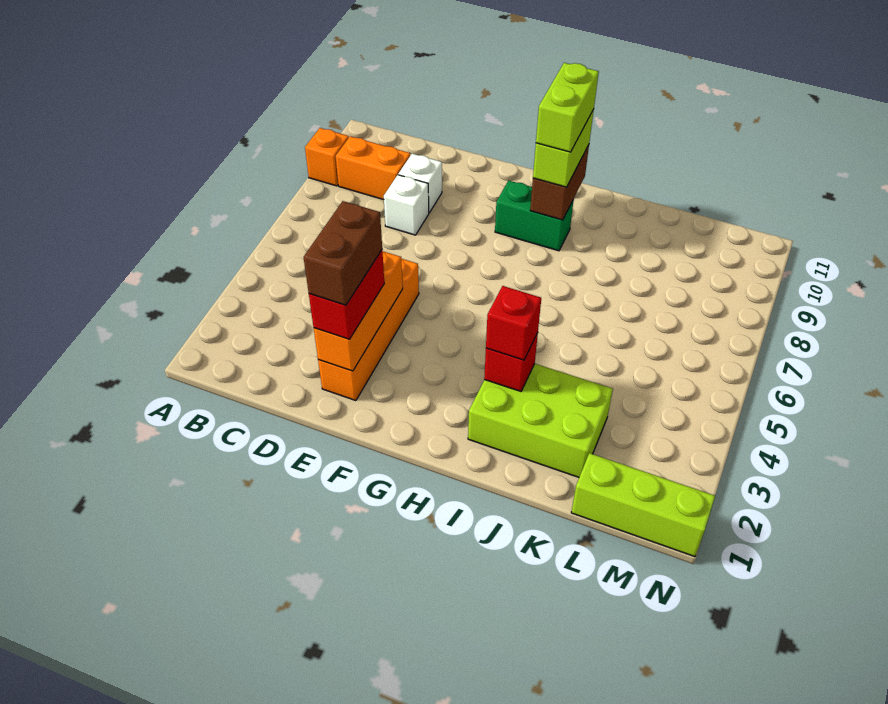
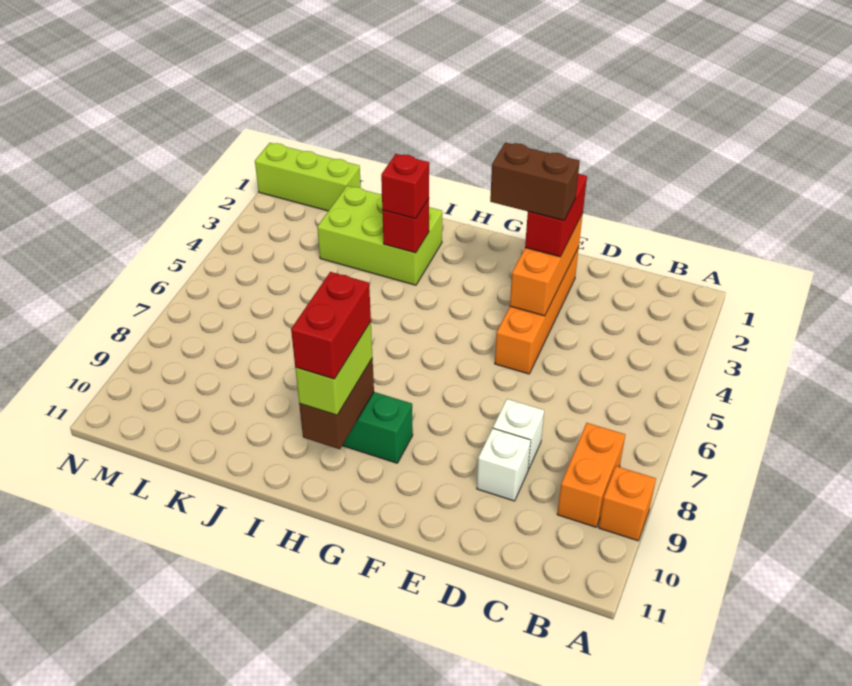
orange brick B9:C9 level 1 -> orange brick B8:B9 level 1
brown brick E2:E3 level 4 -> brown brick E3:F3 level 4
lime brick H9:H10 level 4 -> red brick H9:H10 level 4

